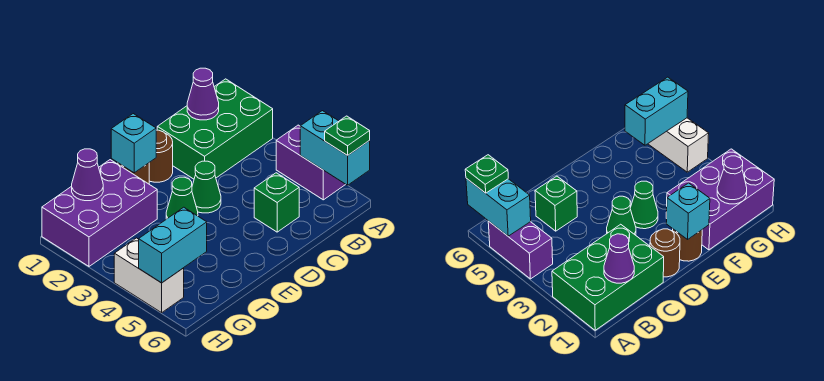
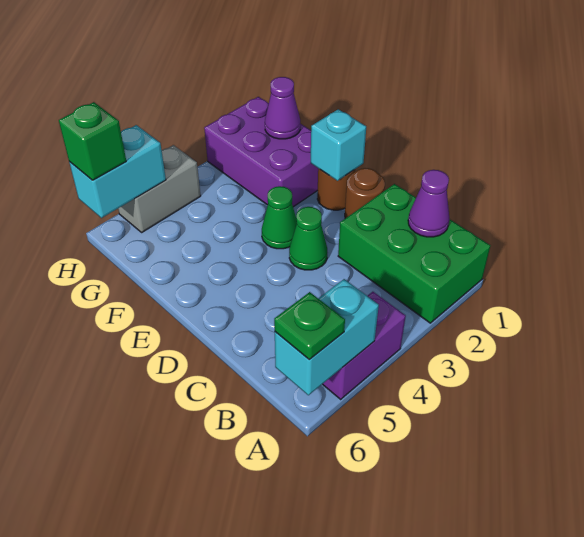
green brick C5 level 1 -> green brick H6 level 3
cyan brick G5:H5 level 2 -> cyan brick H5:H6 level 2
white brick H4:H5 level 1 -> grey brick H4:H5 level 1

